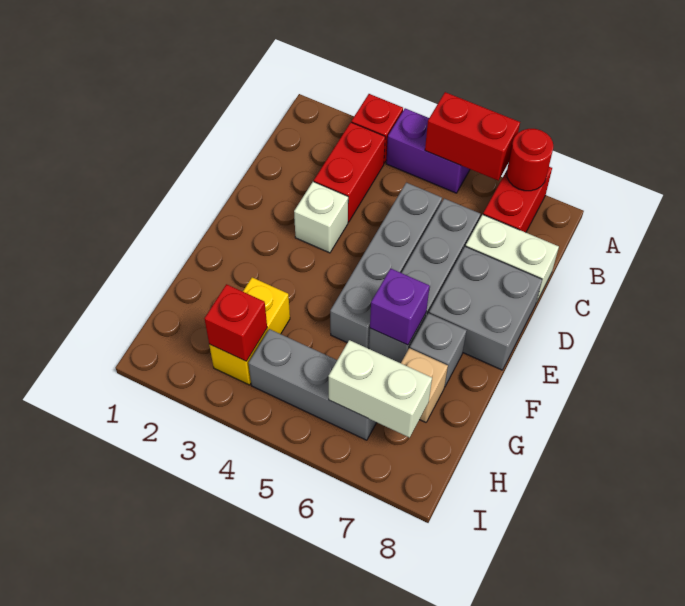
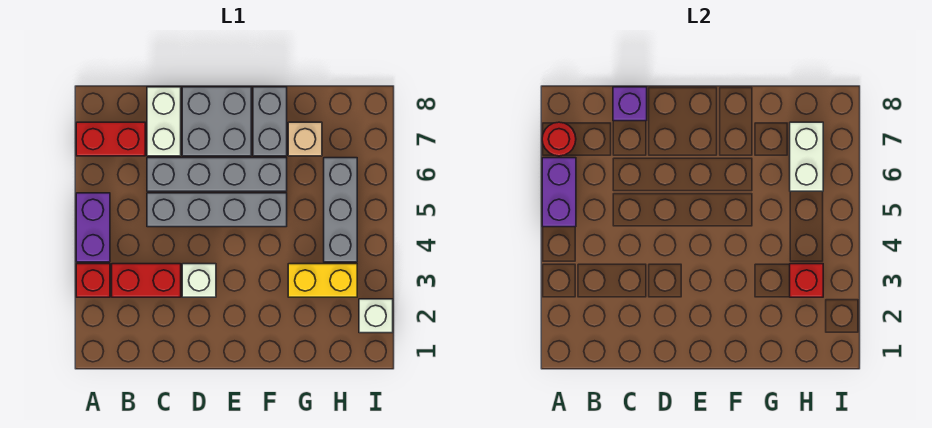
red brick A5:A6 level 2 -> purple brick A5:A6 level 2
purple brick F6 level 2 -> purple brick C8 level 2
grey brick F7 level 1 -> grey brick F7:F8 level 1
none -> white brick I2 level 1

